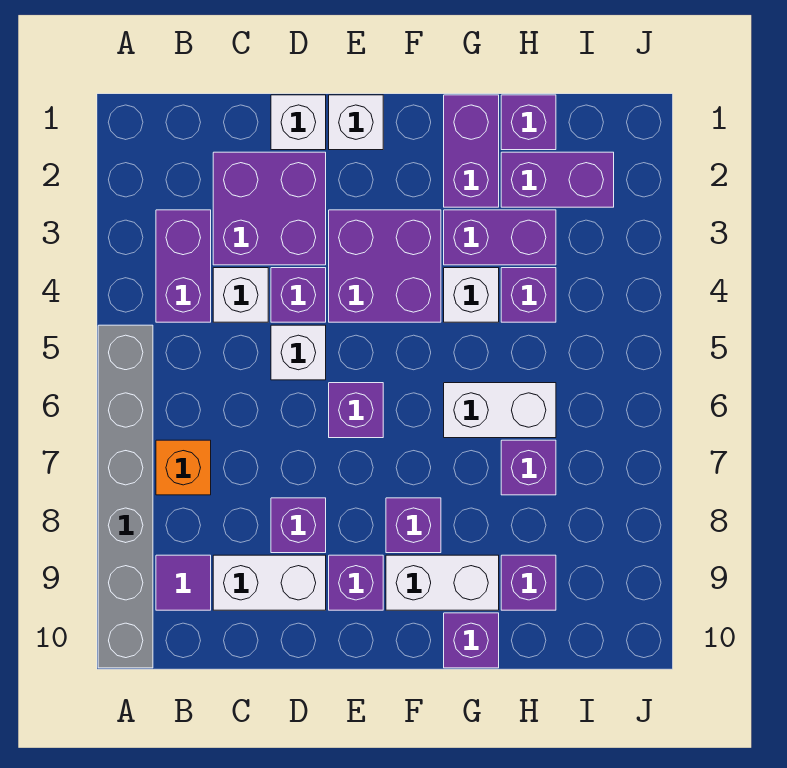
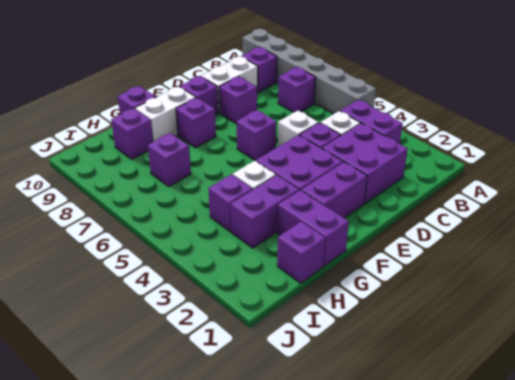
orange brick B7 level 1 -> purple brick B7 level 1
purple tile B9 level 1 -> purple brick B9 level 1
white brick D1 level 1 -> none
white brick E1 level 1 -> none
white brick G6:H6 level 1 -> none
purple brick H2:I2 level 1 -> purple brick E2:F2 level 1

